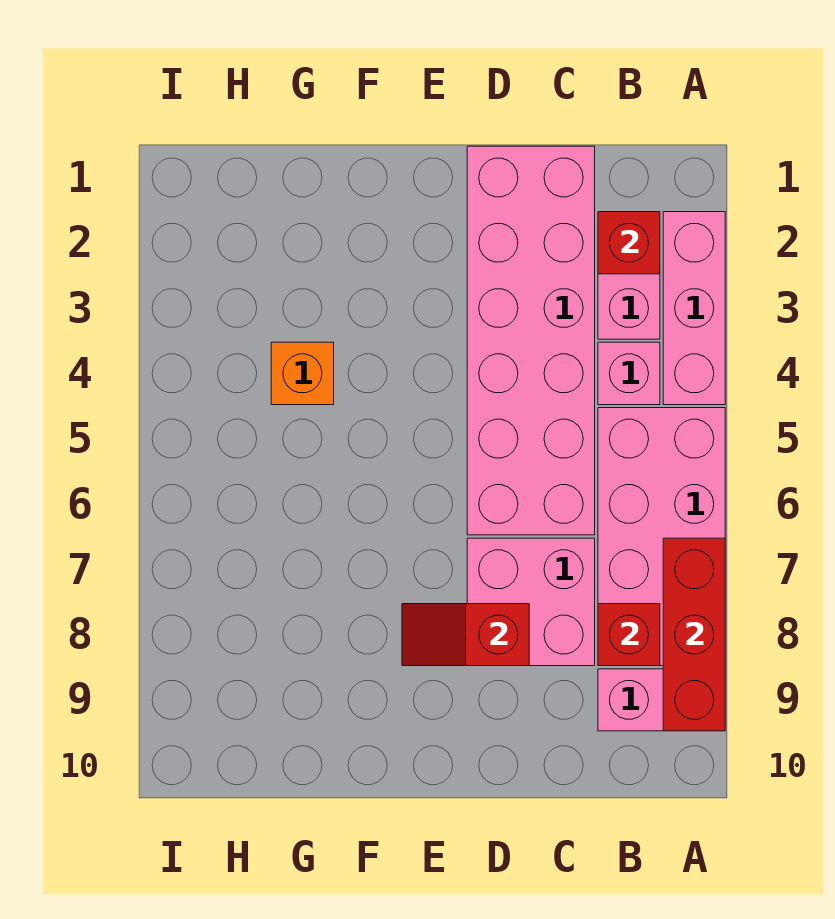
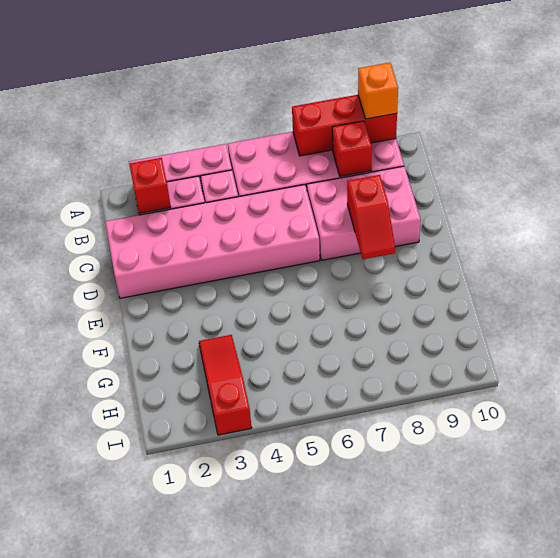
pink brick C7:D8 level 1 -> pink brick C7:D9 level 1
none -> red slope G3:I3 level 1 top I
orange brick G4 level 1 -> orange brick A9 level 3

